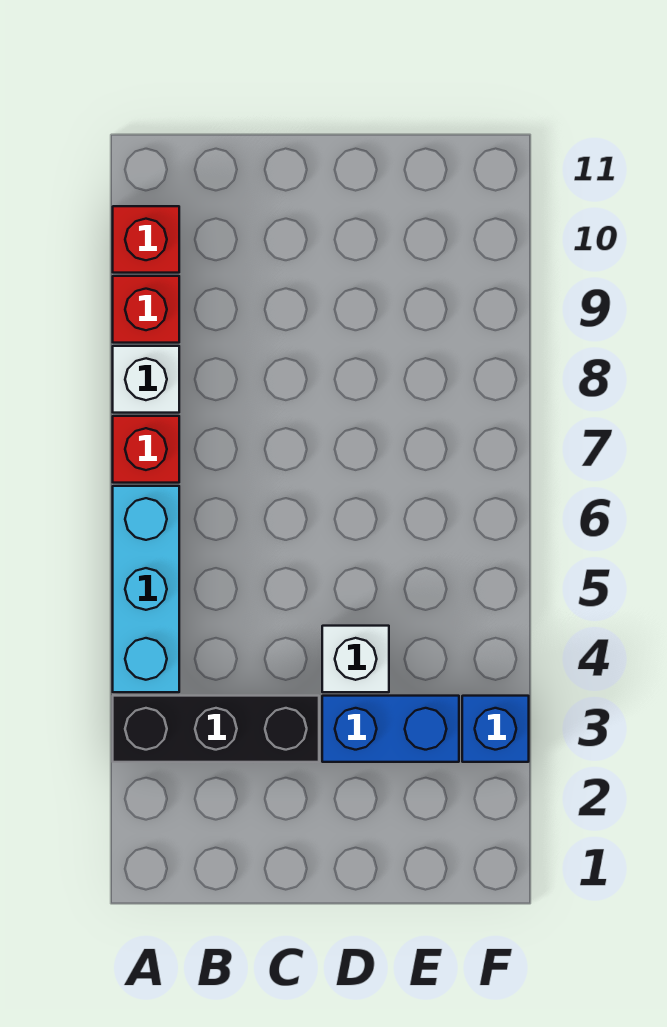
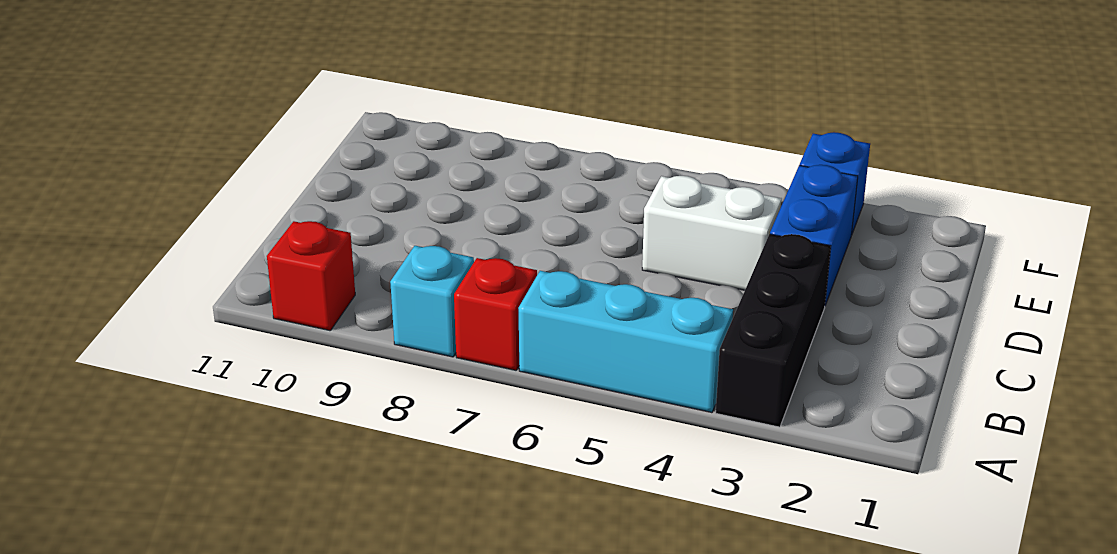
white brick A8 level 1 -> cyan brick A8 level 1
red brick A9 level 1 -> none
white brick D4 level 1 -> white brick D4:D5 level 1

